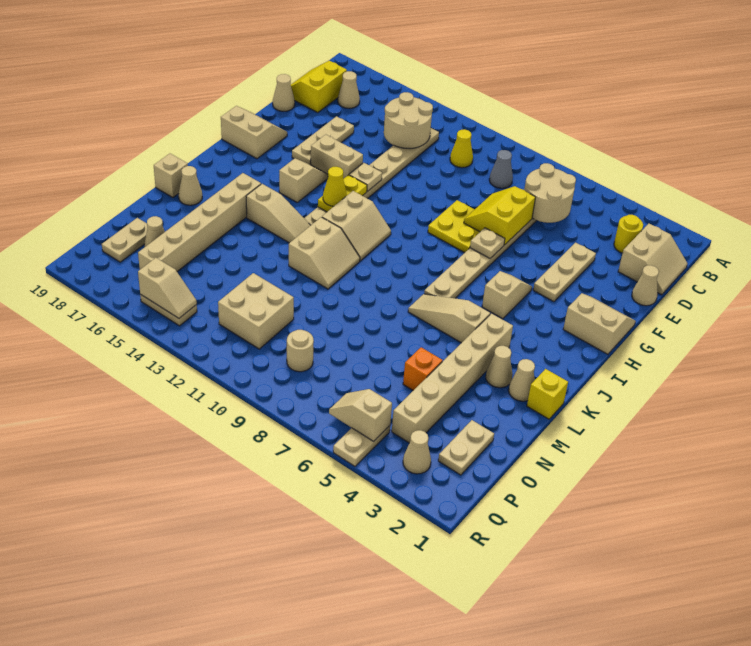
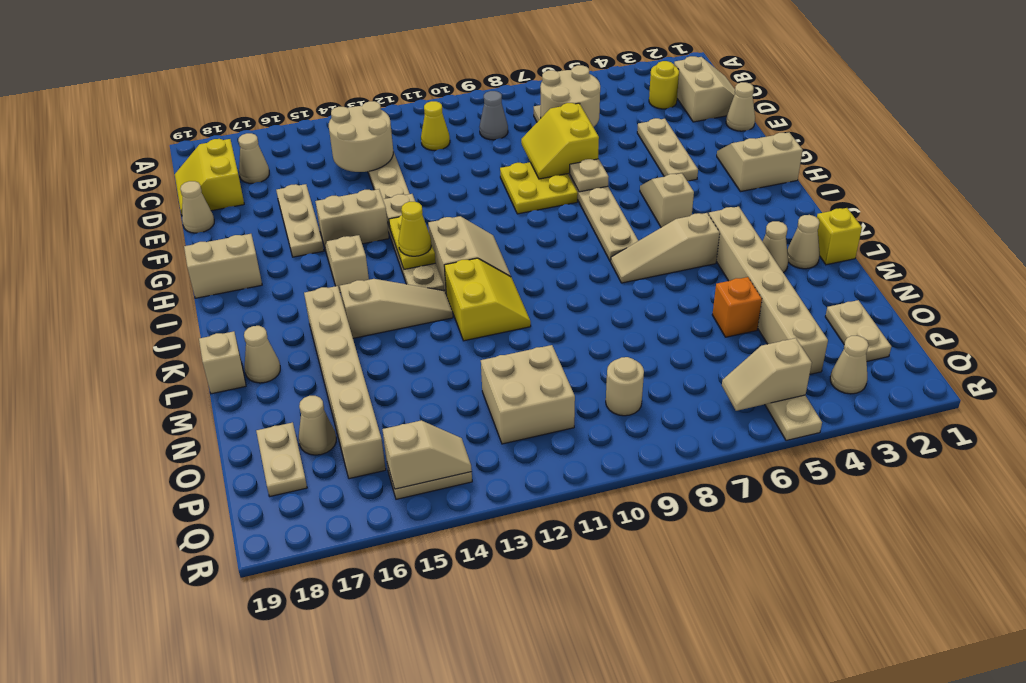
tan slope K11:L12 level 1 top 12 -> yellow slope K11:L12 level 1 top 12

